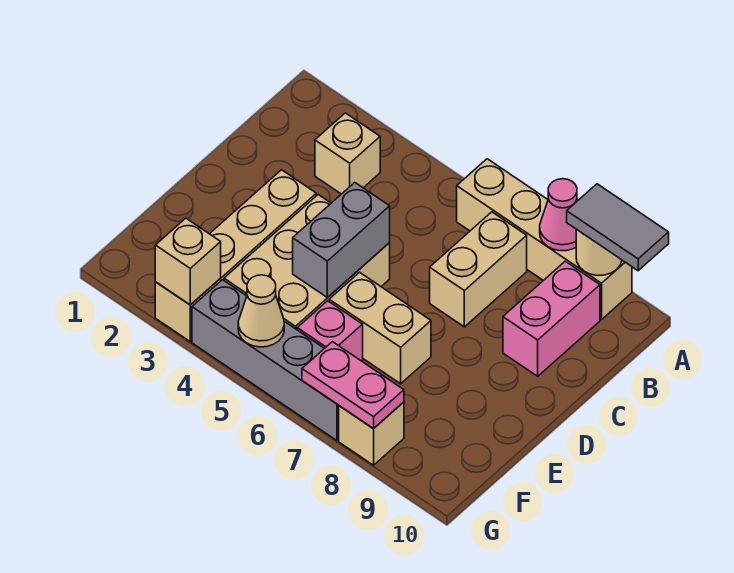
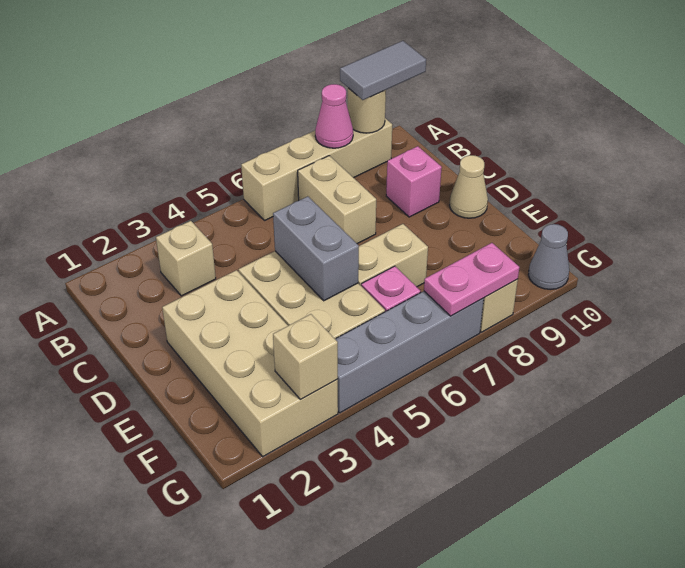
pink brick B9:C9 level 1 -> pink brick C9 level 1
tan brick D3:G3 level 1 -> tan brick D2:G3 level 1
tan cone G5 level 2 -> tan cone D10 level 1
none -> grey cone G10 level 1

